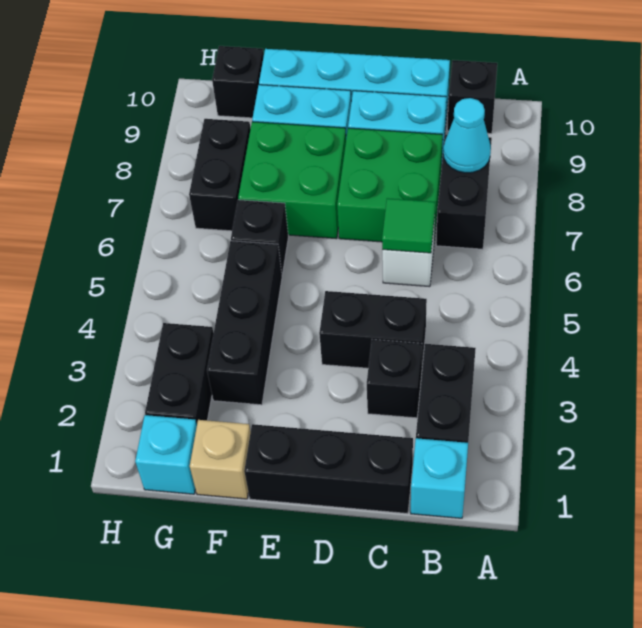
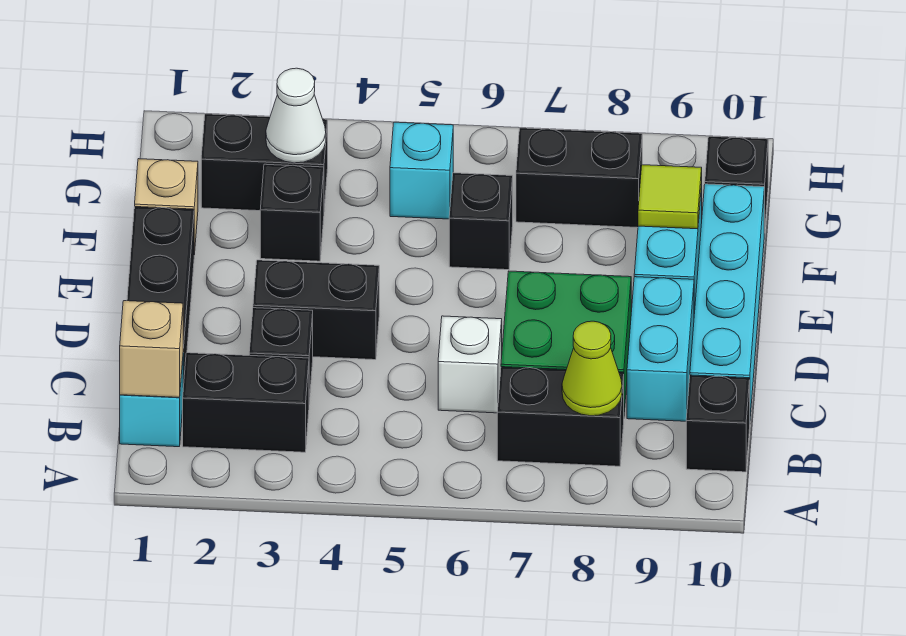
none -> tan brick B1 level 2
cyan cone B8 level 2 -> lime cone B8 level 2
black brick C4:D4 level 1 -> black brick D3:D4 level 1
green tile C6 level 2 -> none
green brick E7:F8 level 1 -> none
black brick F3:F5 level 1 -> black brick F3 level 1
none -> lime tile F9 level 2
cyan brick G1 level 1 -> cyan brick G5 level 1
none -> white cone G3 level 2

